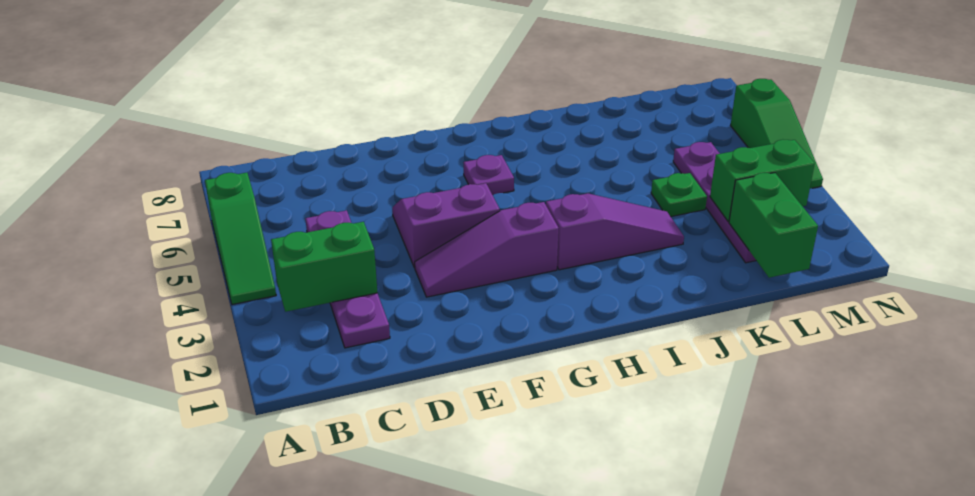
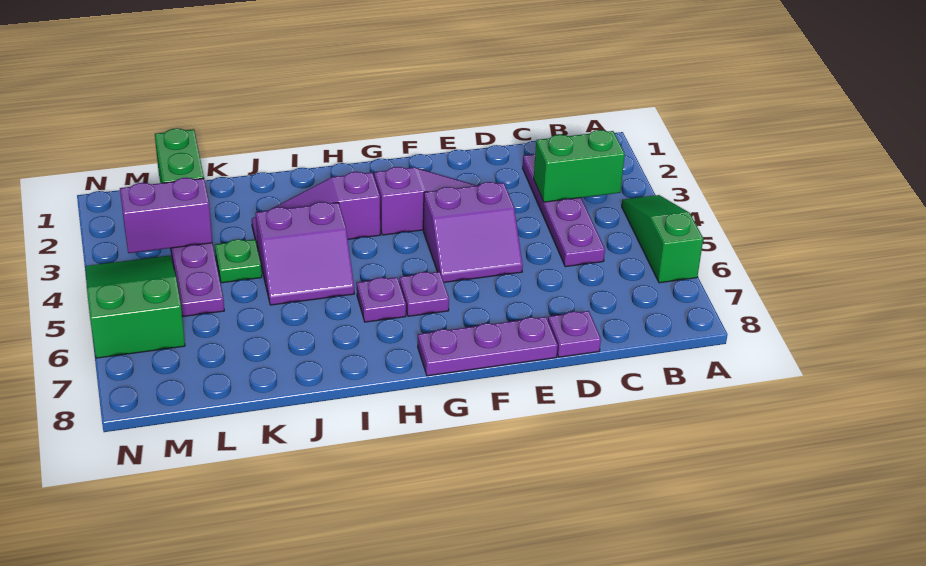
none -> purple plate D8 level 1
none -> purple plate E8:G8 level 1
none -> purple plate H6 level 1
none -> purple slope I4:J5 level 1 top 4
green brick L3:M3 level 2 -> purple brick L3:M3 level 2
green slope N4:N6 level 1 top 6 -> green slope M4:N6 level 1 top 6

